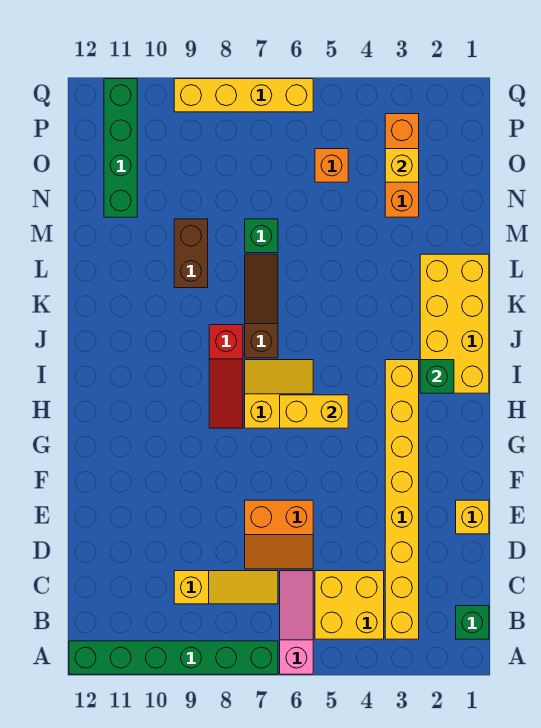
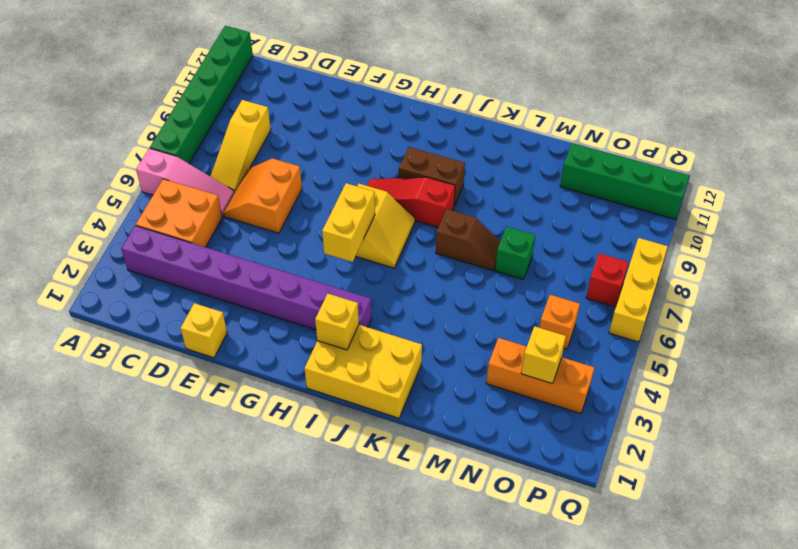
green brick B1 level 1 -> none
yellow brick B3:I3 level 1 -> purple brick B3:I3 level 1
yellow brick B4:C5 level 1 -> orange brick B4:C5 level 1
yellow brick I1:L2 level 1 -> yellow brick I1:K2 level 1
green brick I2 level 2 -> yellow brick I2 level 2
brown slope J7:L7 level 1 top J -> brown slope K7:L7 level 1 top K
brown brick L9:M9 level 1 -> brown brick I9:J9 level 1
none -> red brick P7 level 1
yellow brick Q6:Q9 level 1 -> yellow brick Q6:Q8 level 1

